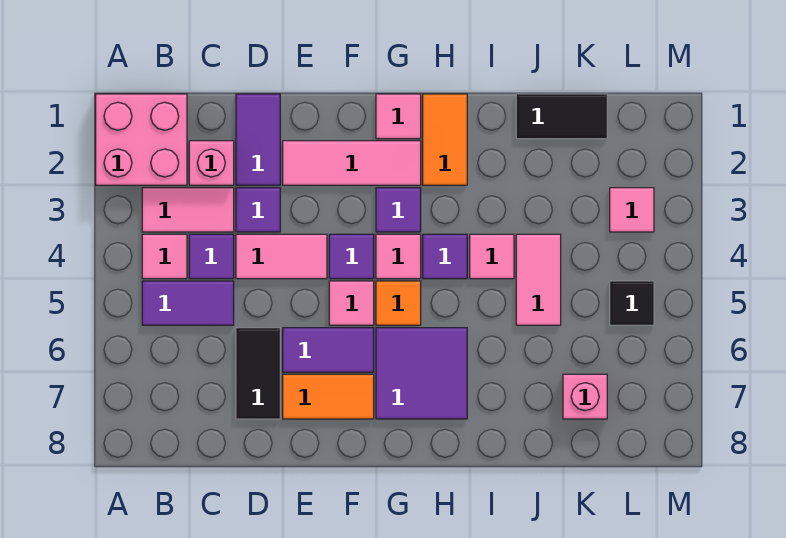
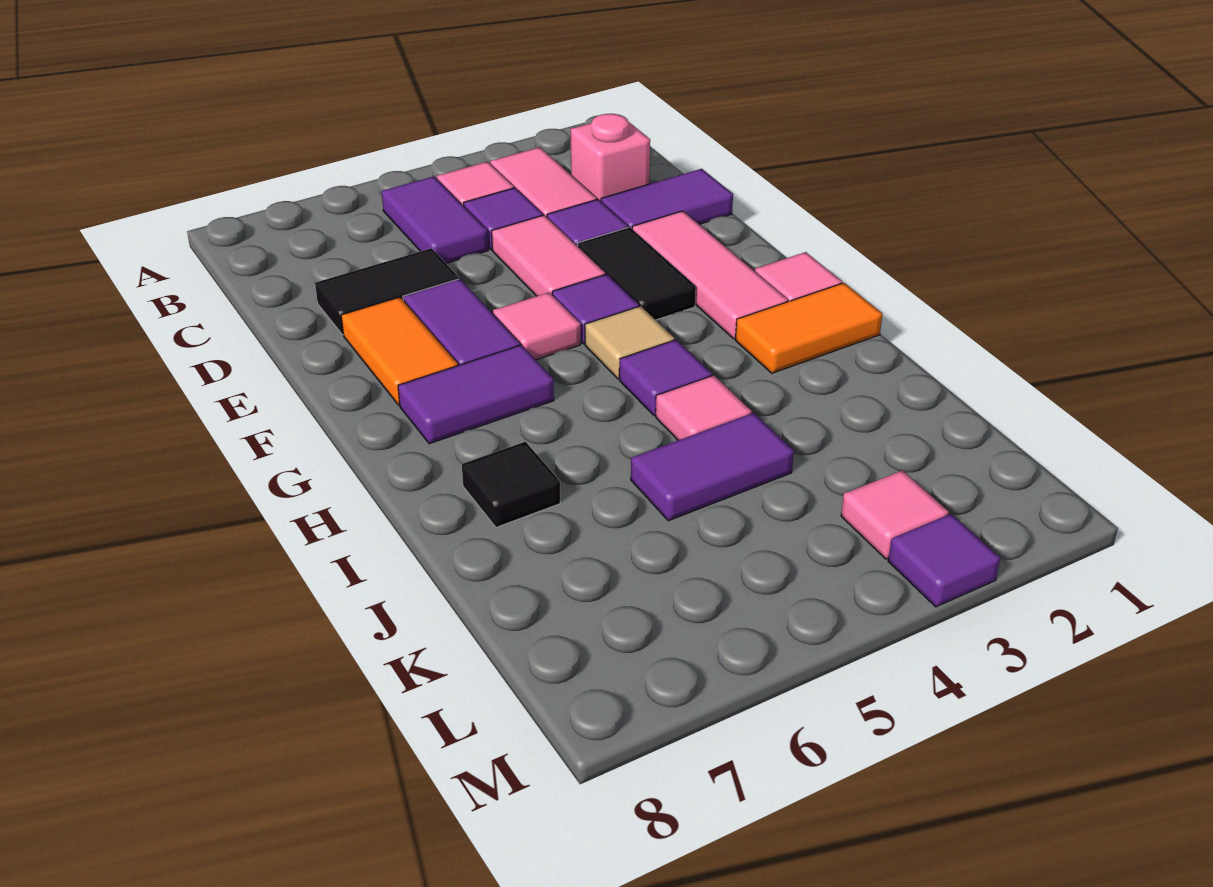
pink brick A1:B2 level 1 -> none
purple tile G3 level 1 -> purple tile M3 level 1
pink tile G4 level 1 -> tan tile G4 level 1
orange tile G5 level 1 -> none
purple tile G6:H7 level 1 -> purple tile G6:G7 level 1
black tile J1:K1 level 1 -> black tile E3:F3 level 1
pink tile J4:J5 level 1 -> purple tile J4:J5 level 1
pink brick K7 level 1 -> none
black tile L5 level 1 -> black tile I7 level 1

